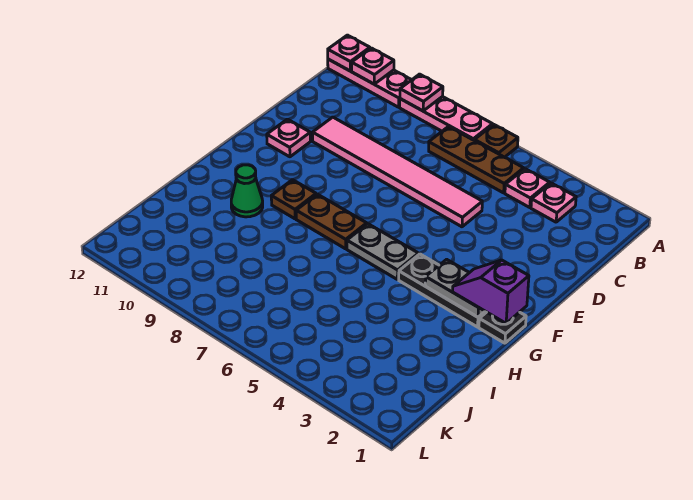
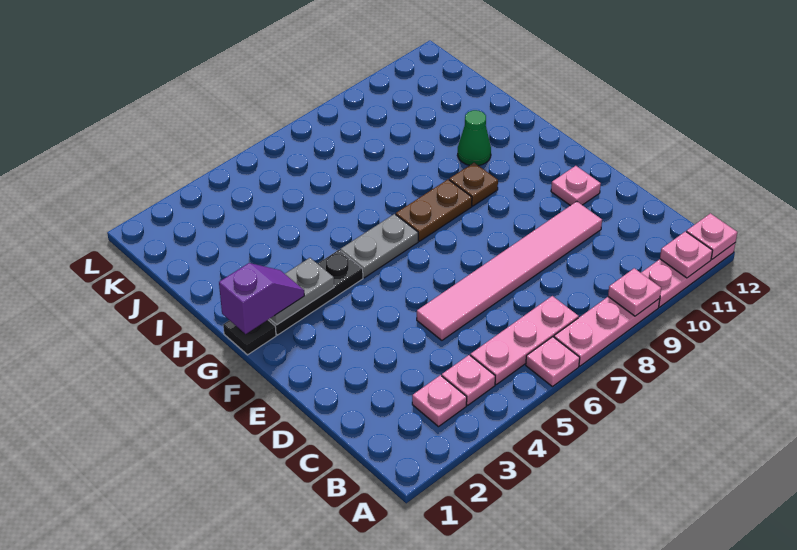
brown plate A6 level 1 -> pink plate A6 level 1
brown plate B5:B7 level 1 -> pink plate B5:B7 level 1

